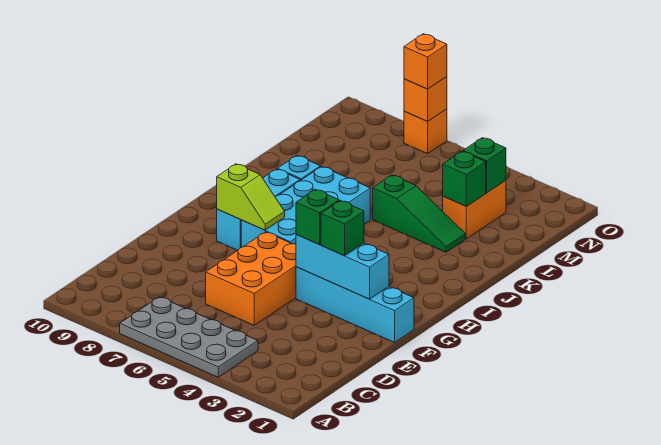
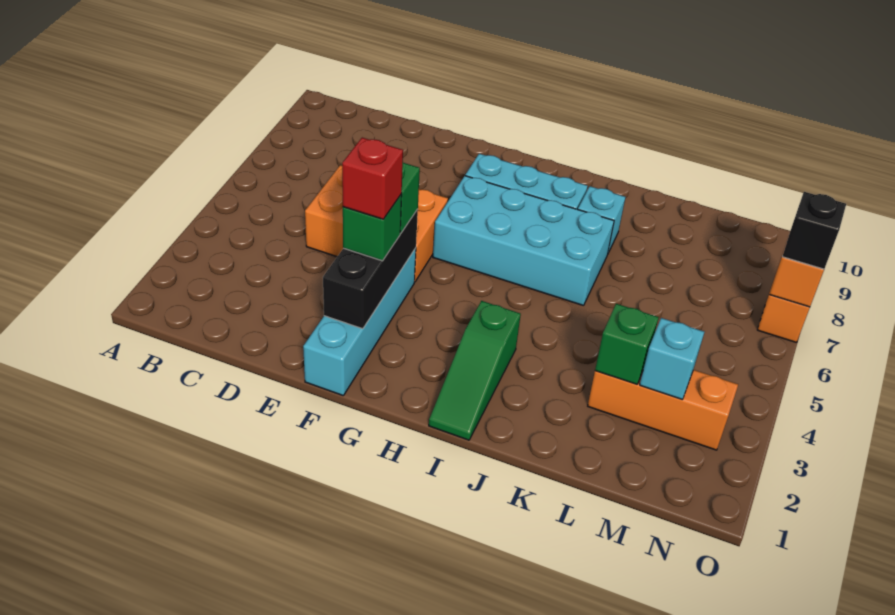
grey plate A4:B7 level 1 -> none
cyan brick F2:F4 level 2 -> black brick F2:F4 level 2
none -> red brick F3 level 4
lime slope G7:G8 level 2 top 8 -> none
green slope K3:K5 level 1 top 5 -> green slope I1:I3 level 1 top 3
orange brick L3:M3 level 1 -> orange brick L3:N3 level 1
green brick M3 level 2 -> cyan brick M3 level 2
orange brick O7 level 3 -> black brick O7 level 3

